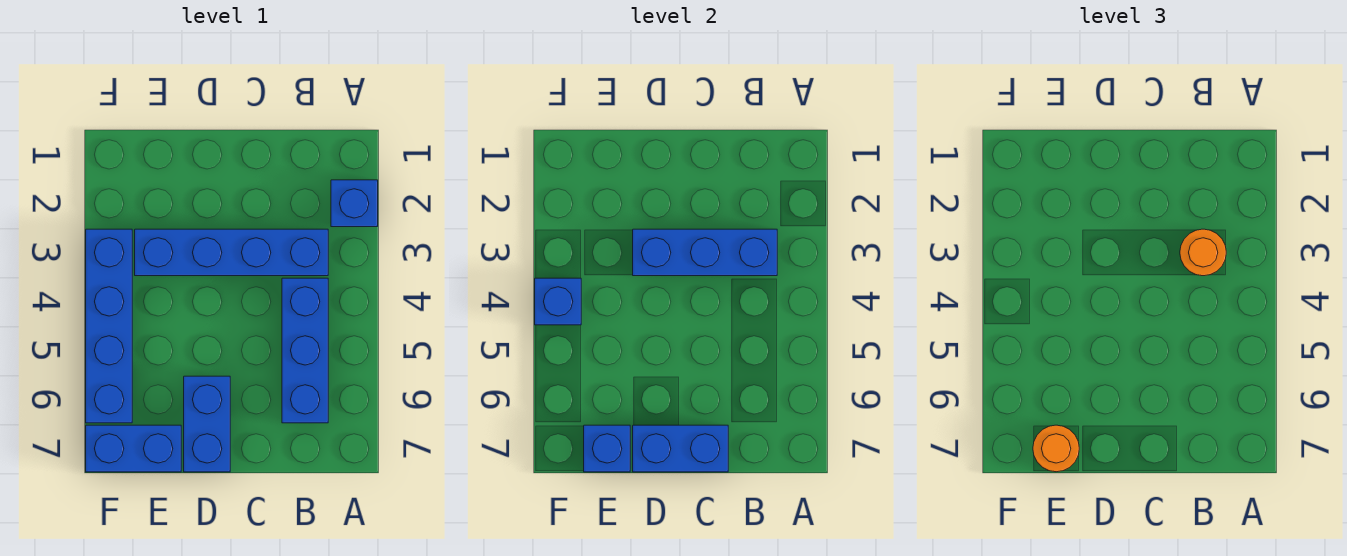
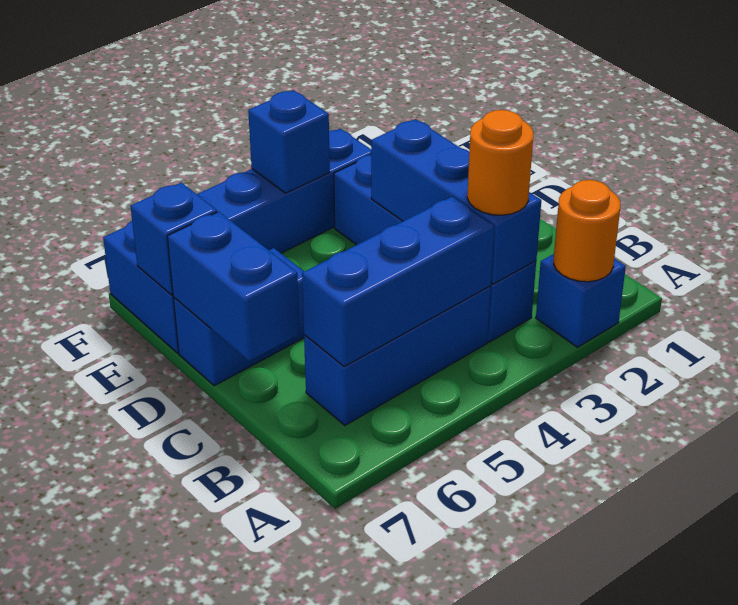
none -> blue brick B4:B6 level 2
orange round brick E7 level 3 -> orange round brick A2 level 2

